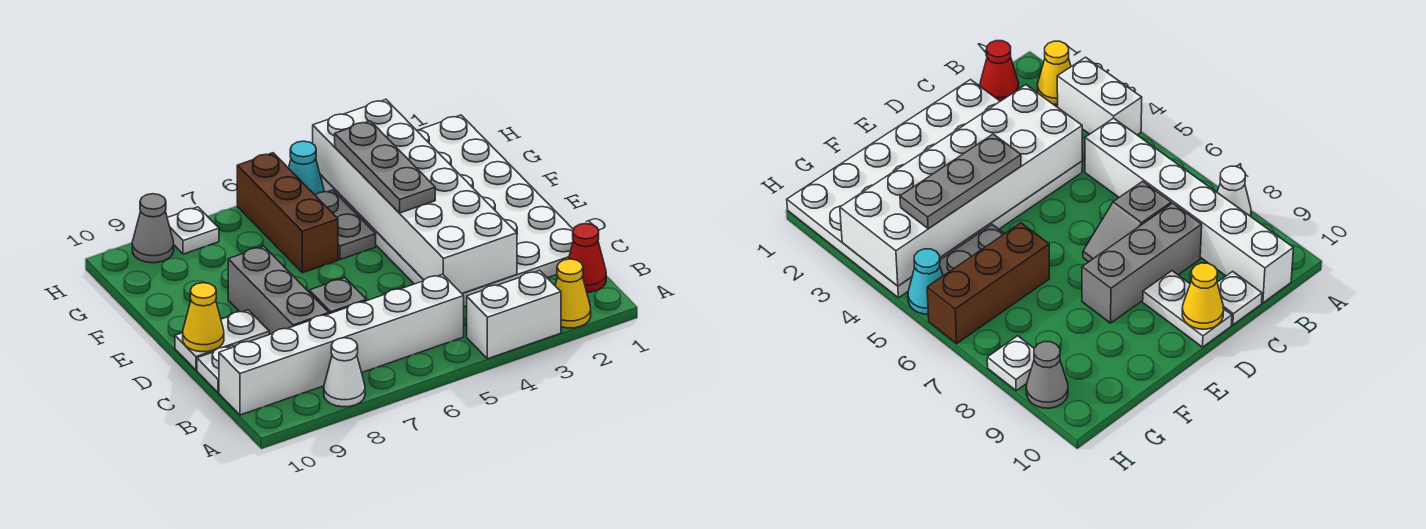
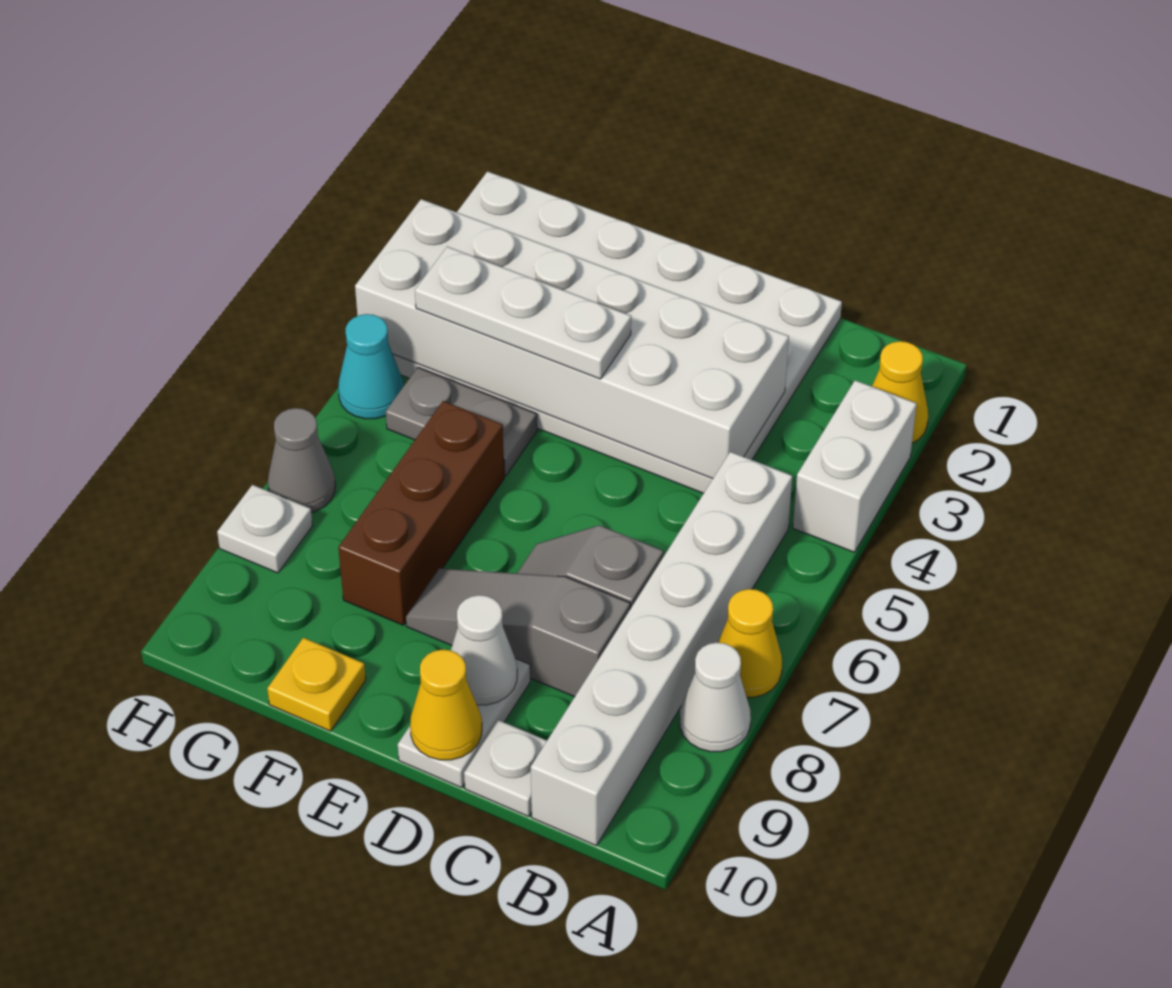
none -> yellow cone A7 level 1
red cone B1 level 1 -> none
grey brick C8:E8 level 1 -> grey slope C8:E8 level 1 top C
none -> white cone D9 level 2
grey plate E4:G4 level 3 -> white plate E4:G4 level 3
brown brick F6:H6 level 1 -> brown brick F6:F8 level 1
none -> yellow plate F10 level 1
grey cone H9 level 1 -> grey cone H7 level 1

